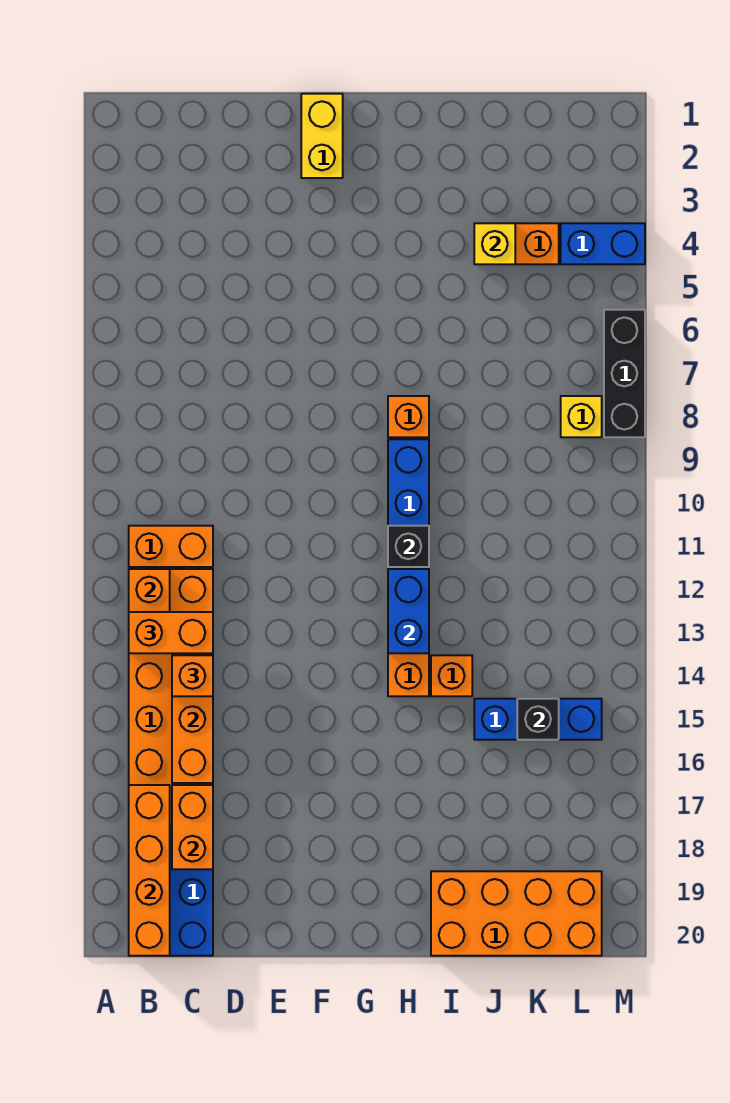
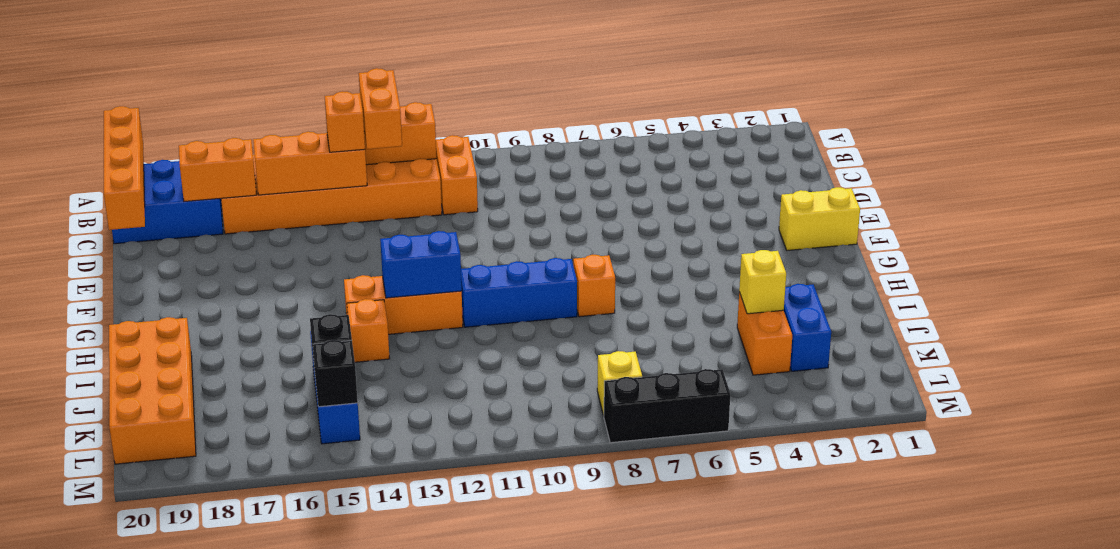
orange brick B17:B20 level 2 -> orange brick A20:D20 level 2
black brick H11 level 2 -> black brick L15 level 2
blue brick L4:M4 level 1 -> blue brick J3:K3 level 1

